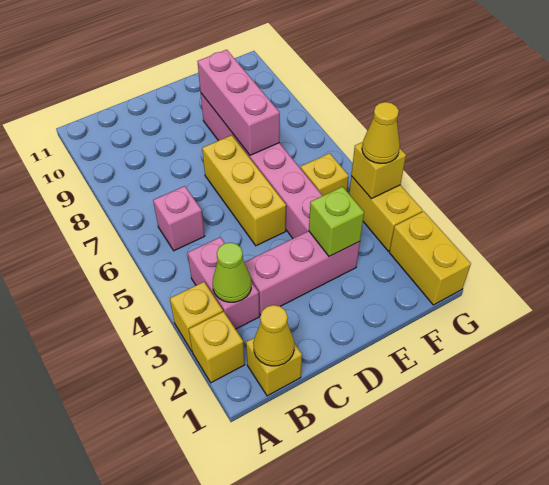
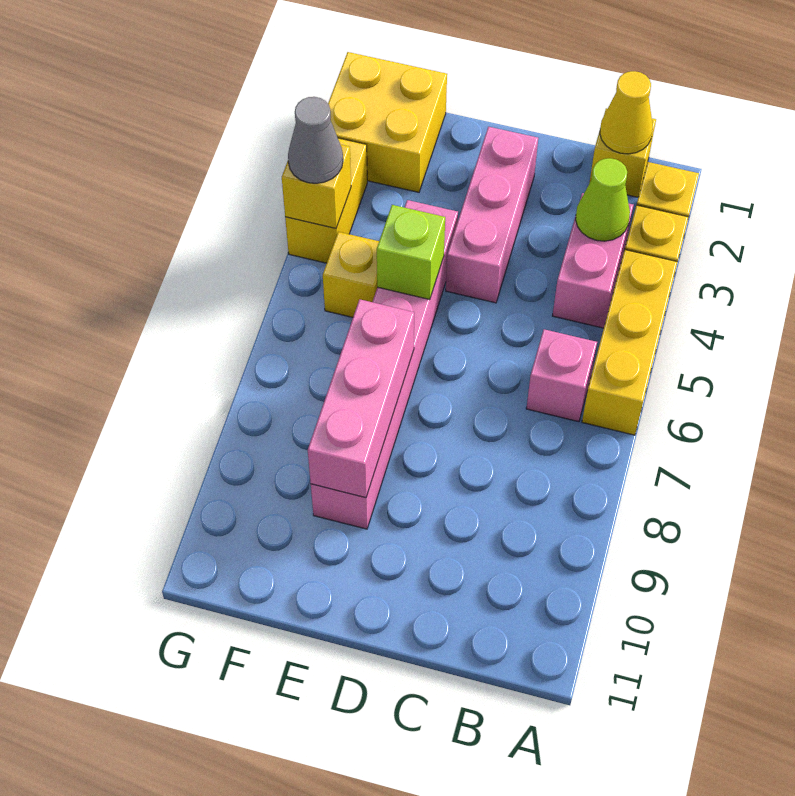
pink brick C3:E3 level 1 -> pink brick D2:D4 level 1
yellow brick D5:D7 level 1 -> yellow brick A4:A6 level 1
lime brick E3 level 2 -> lime brick E5 level 2
yellow brick G1:G2 level 1 -> yellow brick F1:G2 level 1
yellow cone G4 level 3 -> grey cone G4 level 3

